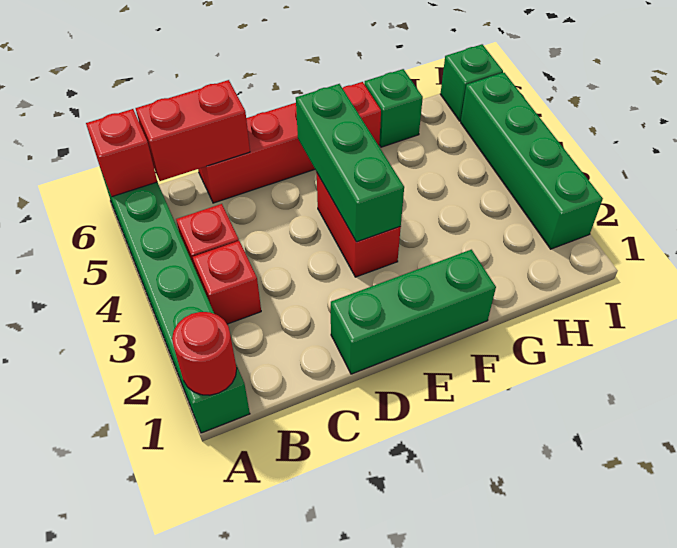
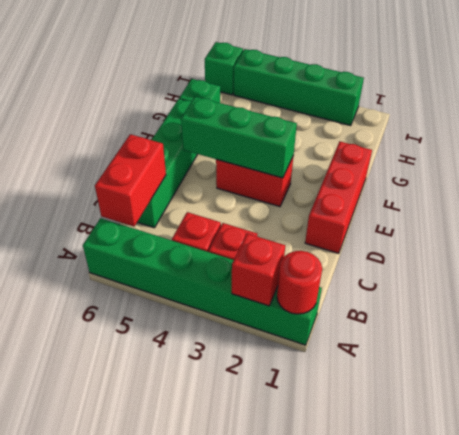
red brick A6 level 2 -> red brick A2 level 2
red brick C6:F6 level 1 -> green brick C6:F6 level 1
green brick D1:F1 level 1 -> red brick D1:F1 level 1

